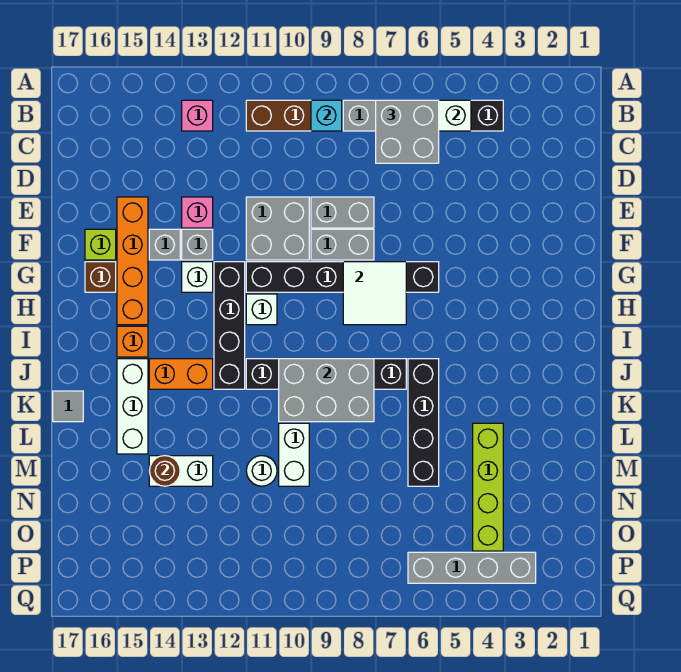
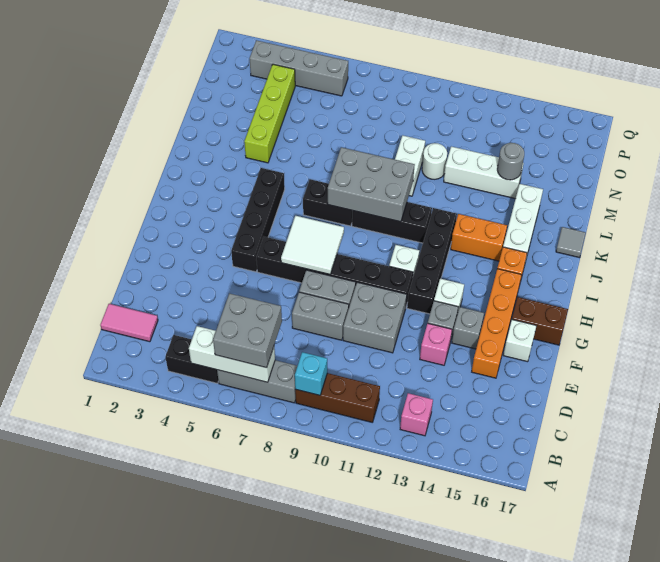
none -> pink tile C1:C2 level 1
lime brick F16 level 1 -> white brick F16 level 1
brown brick G16 level 1 -> brown brick G16:G17 level 1
black brick J6:M6 level 1 -> black brick G5:J5 level 1
white brick M13:M14 level 1 -> white brick M12:M14 level 1
brown round brick M14 level 2 -> grey round brick M14 level 2

